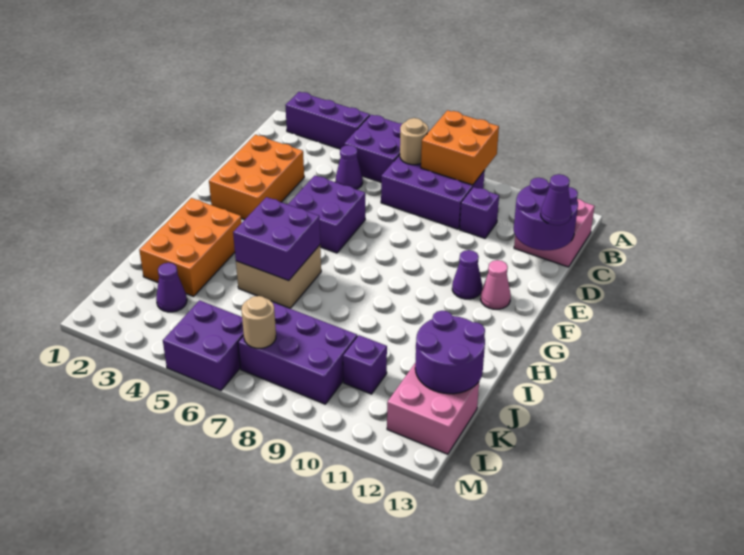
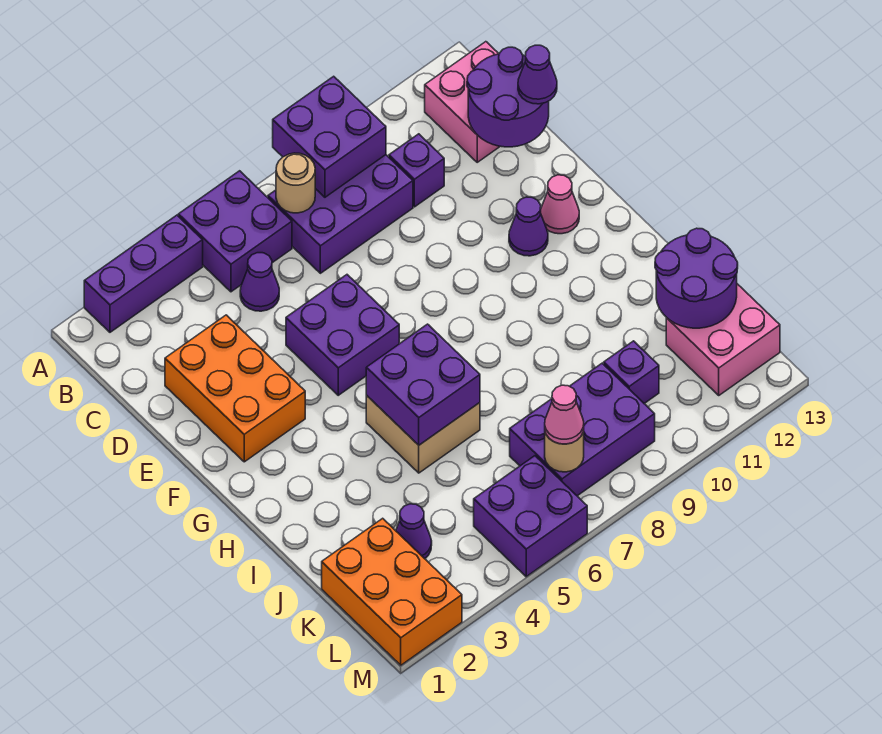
orange brick A8:B9 level 2 -> purple brick A8:B9 level 2
orange brick H2:J3 level 1 -> orange brick K1:M2 level 1
none -> pink cone L7 level 3

